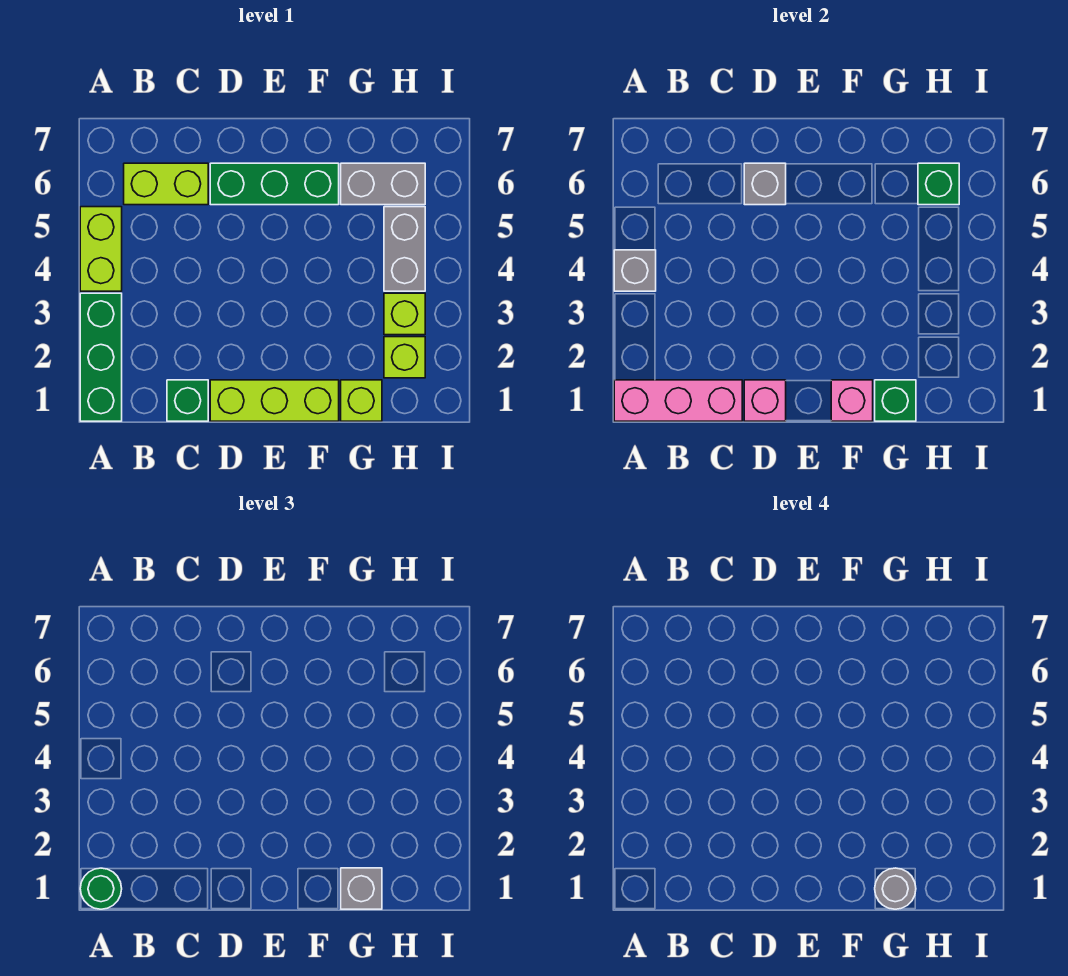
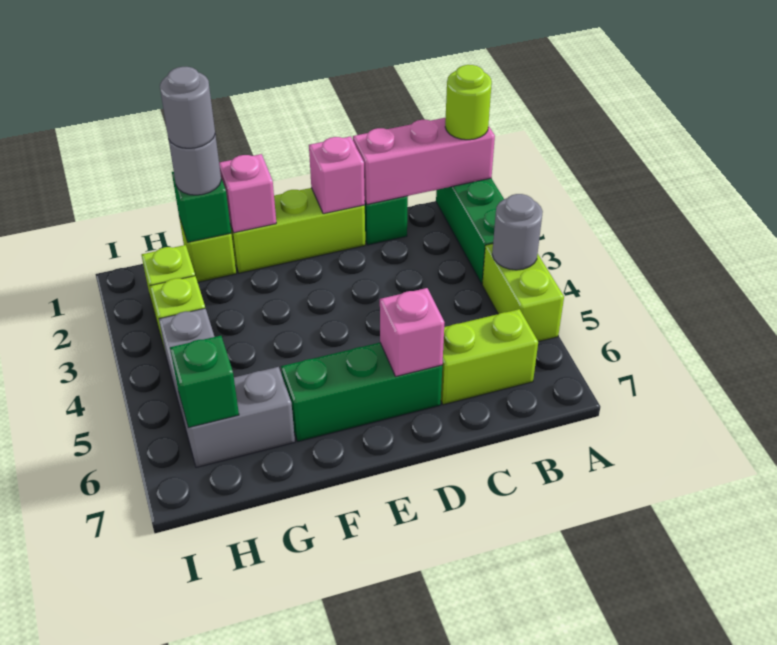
green round brick A1 level 3 -> lime round brick A1 level 3
grey brick A4 level 2 -> grey round brick A4 level 2
grey brick D6 level 2 -> pink brick D6 level 2
grey brick G1 level 3 -> grey round brick G1 level 3

